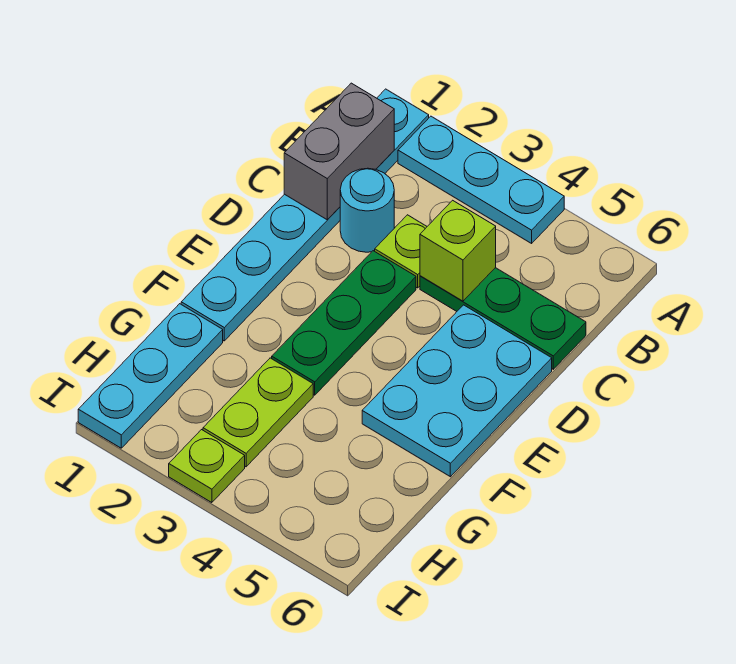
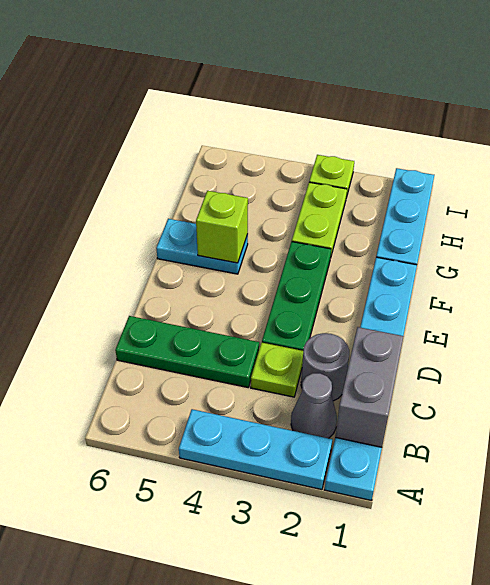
none -> grey cone B2 level 1
cyan round brick C2 level 1 -> grey round brick C2 level 1
lime brick C4 level 2 -> lime brick F5 level 2
cyan plate D5:F6 level 1 -> cyan plate F5:F6 level 1

